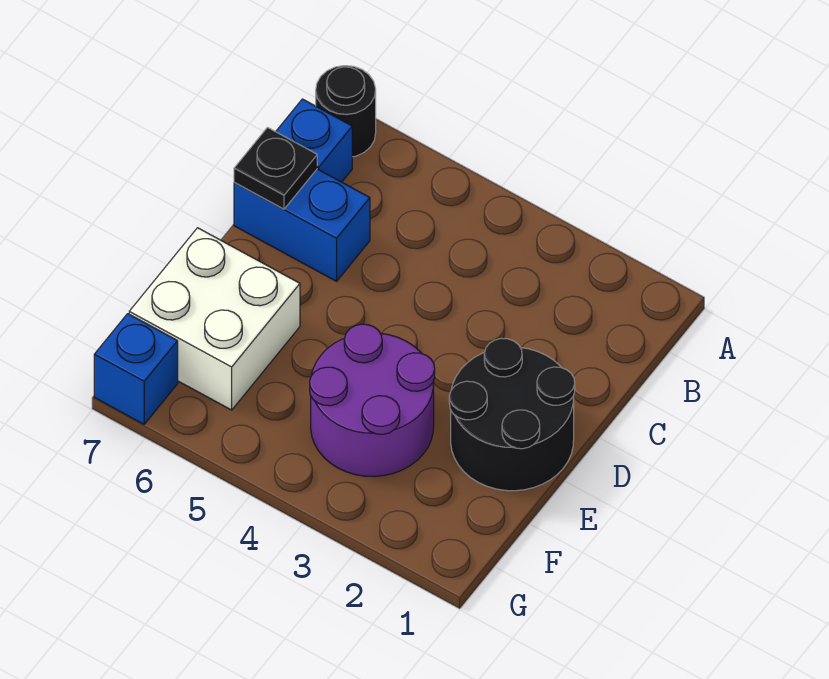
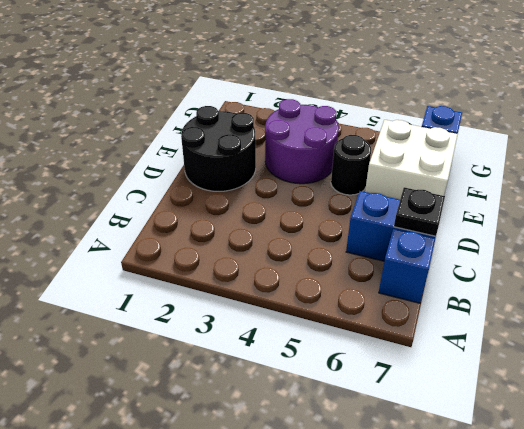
black round brick A7 level 1 -> black round brick E5 level 1

